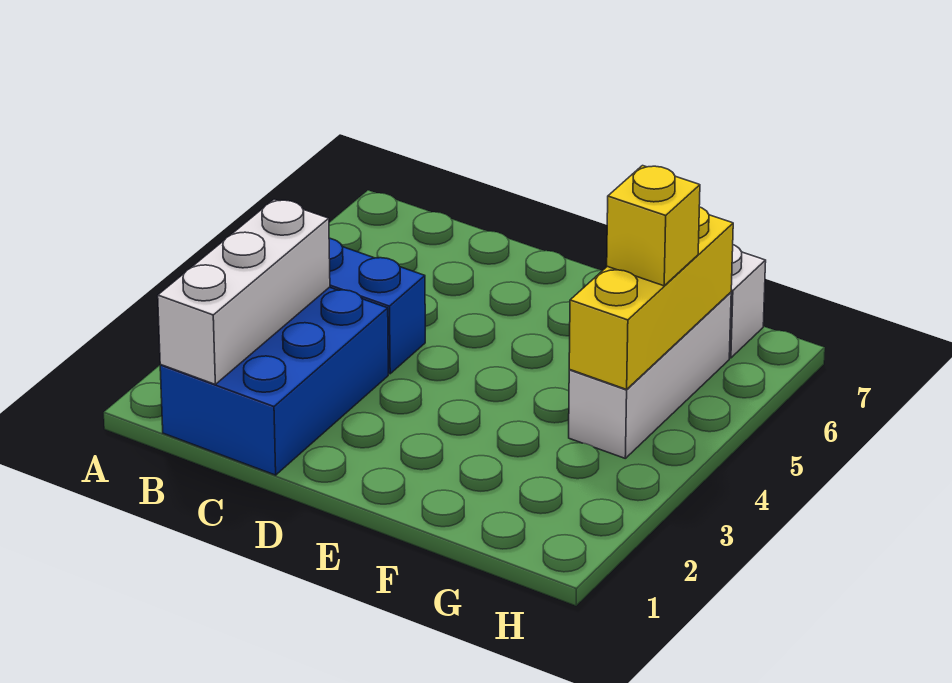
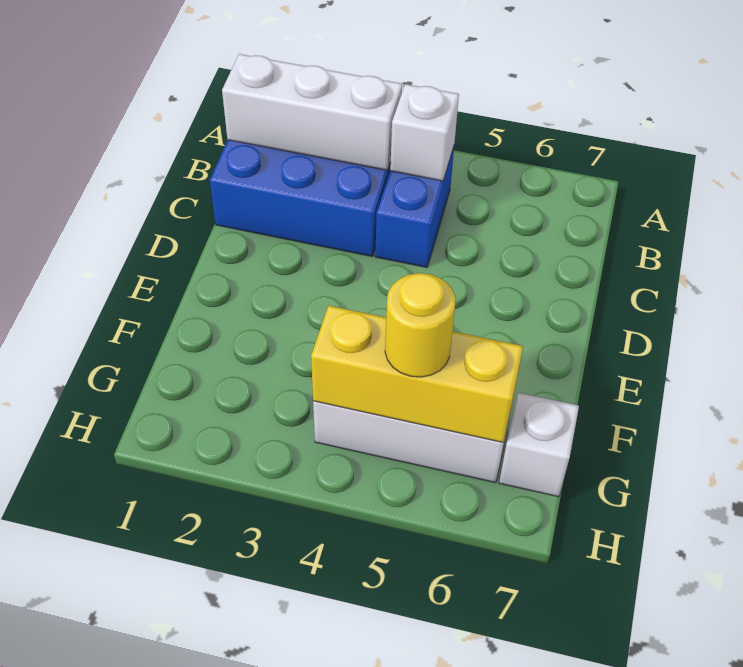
none -> white brick B4 level 2
yellow brick G5 level 3 -> yellow round brick G5 level 3

